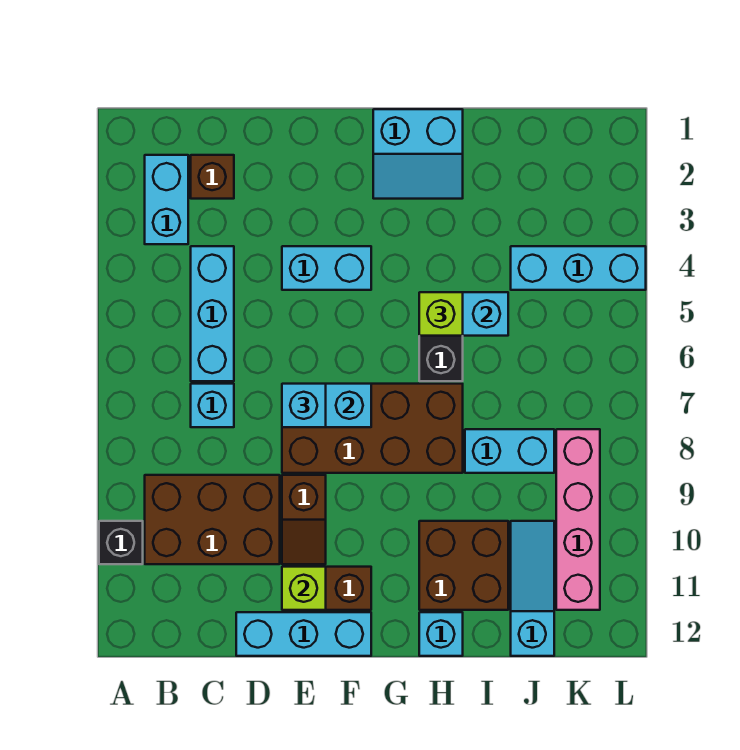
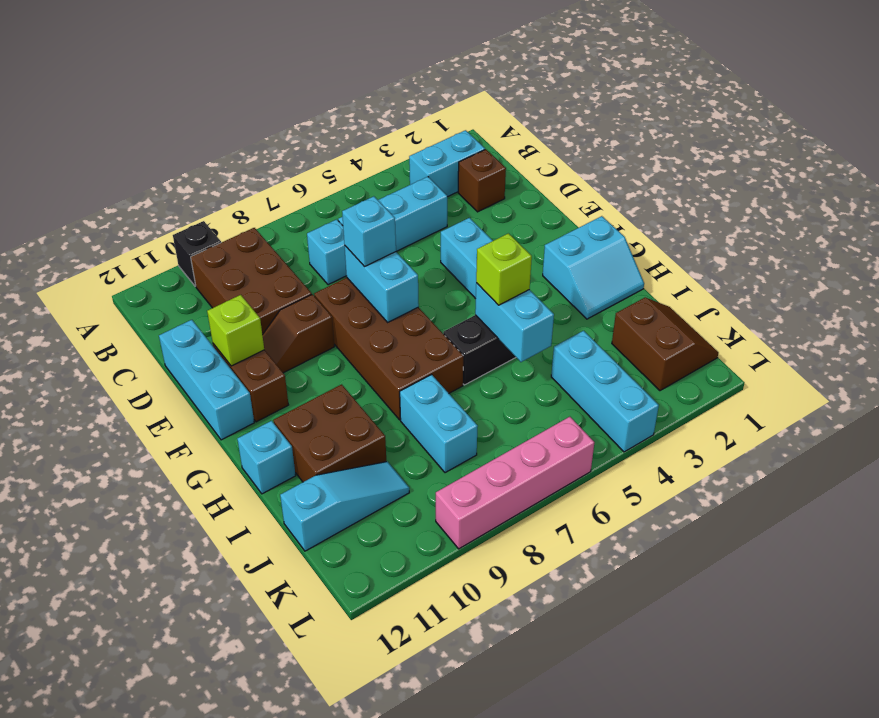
cyan slope G1:H2 level 1 top 1 -> cyan slope G1:H2 level 1 top G
none -> brown slope J1:K2 level 1 top 2
pink brick K8:K11 level 1 -> pink brick L6:L9 level 1

